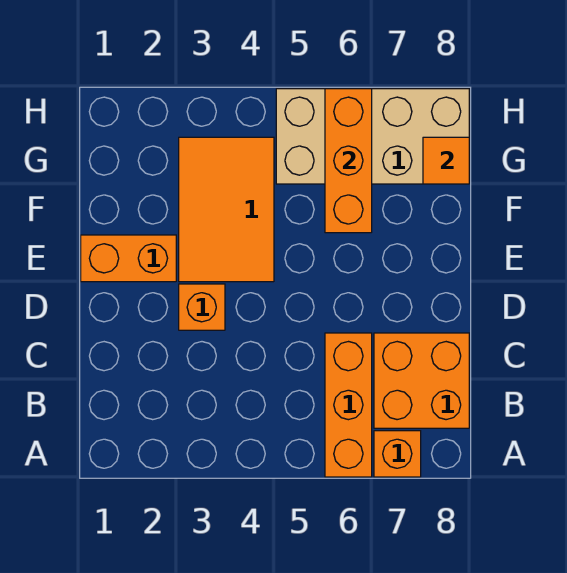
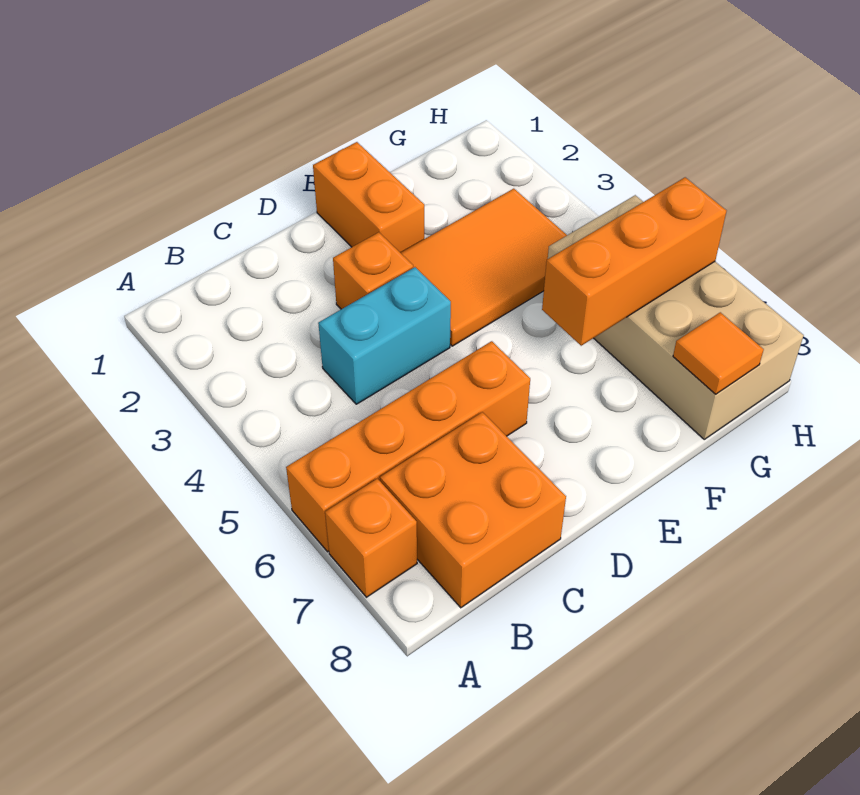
orange brick A6:C6 level 1 -> orange brick A6:D6 level 1
none -> cyan brick C4:D4 level 1

